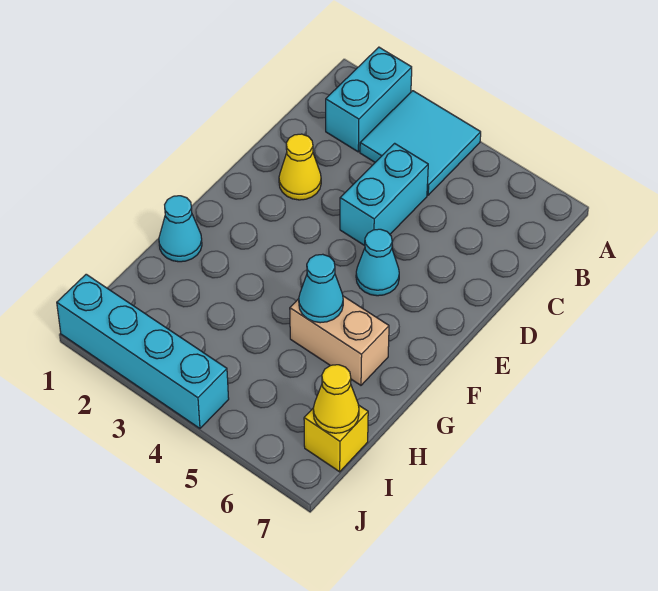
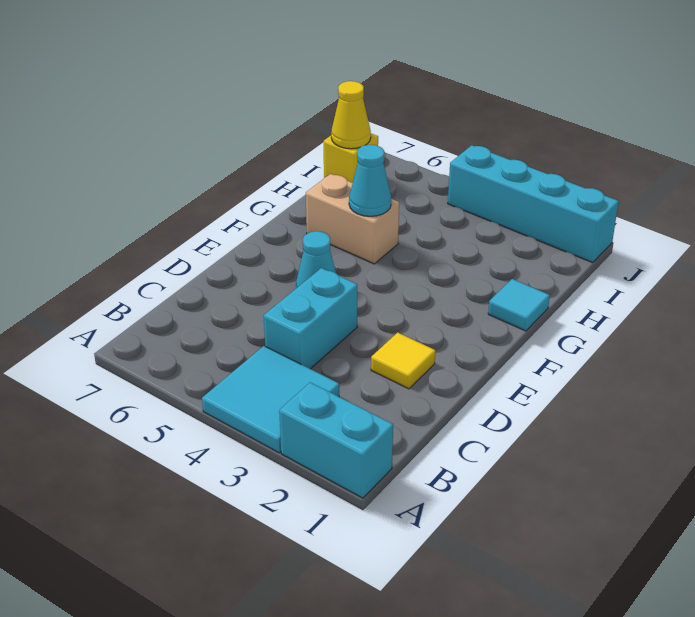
cyan brick A2:B2 level 1 -> cyan brick A1:A2 level 1
yellow cone D2 level 1 -> yellow tile D2 level 1
cyan cone G1 level 1 -> cyan tile G1 level 1

